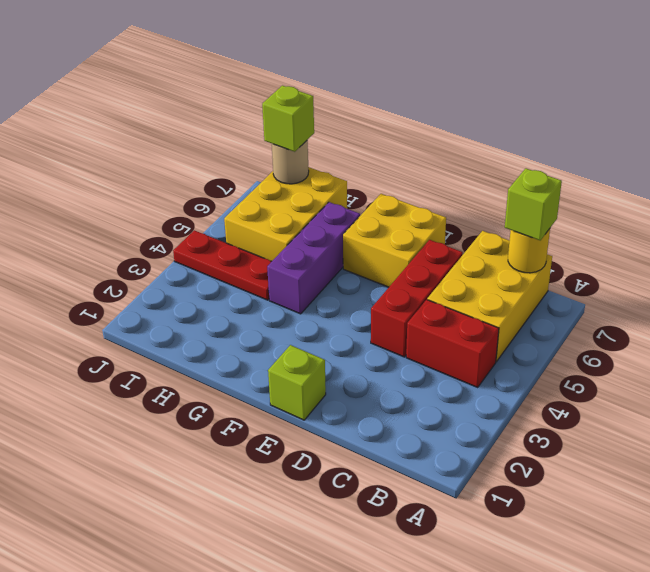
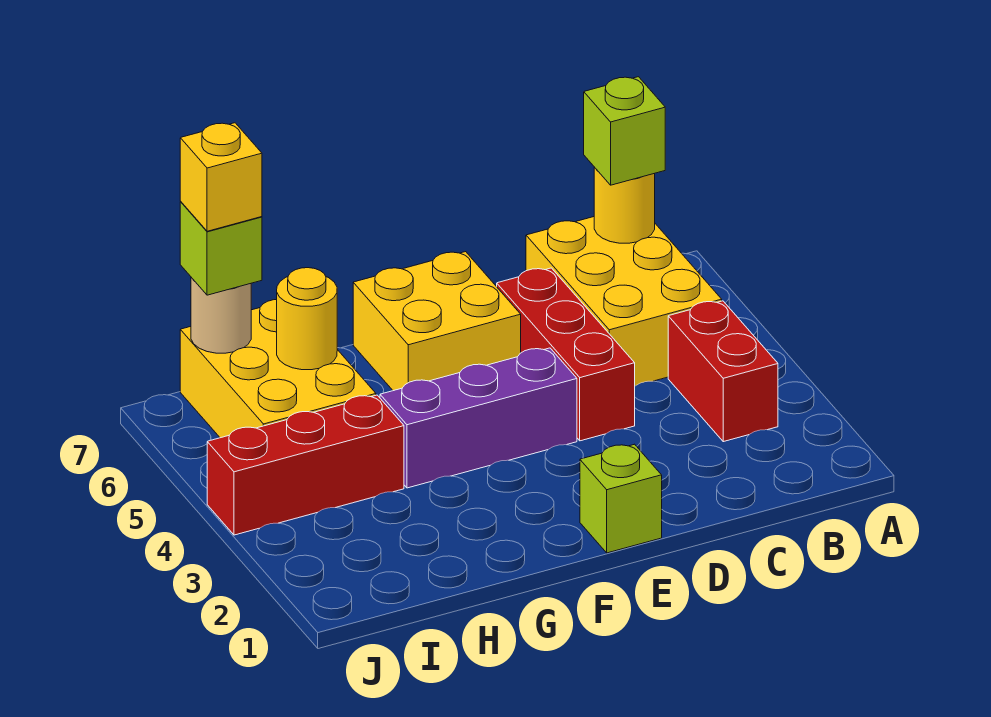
red brick B4:C4 level 1 -> red brick B3:B4 level 1
purple brick G4:G6 level 1 -> purple brick E4:G4 level 1
red plate H4:J4 level 1 -> red brick H4:J4 level 1
none -> yellow round brick H6 level 2
none -> yellow brick I7 level 4

